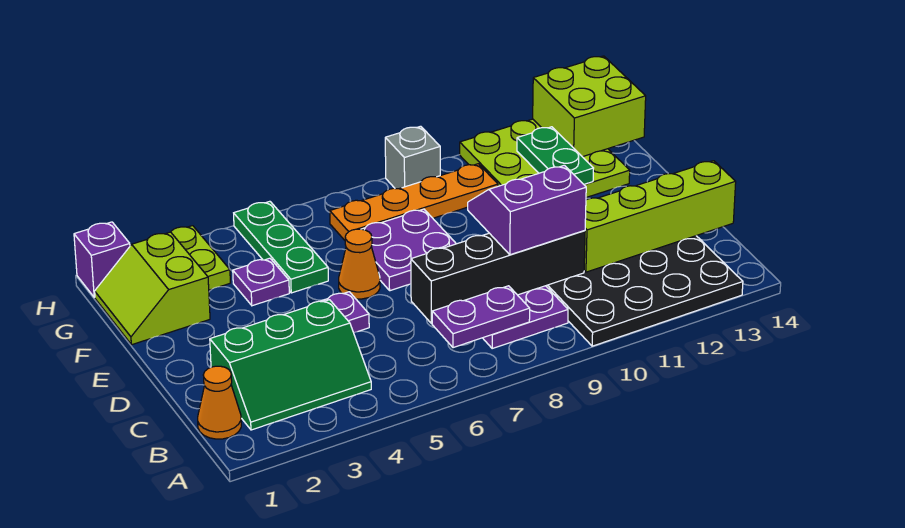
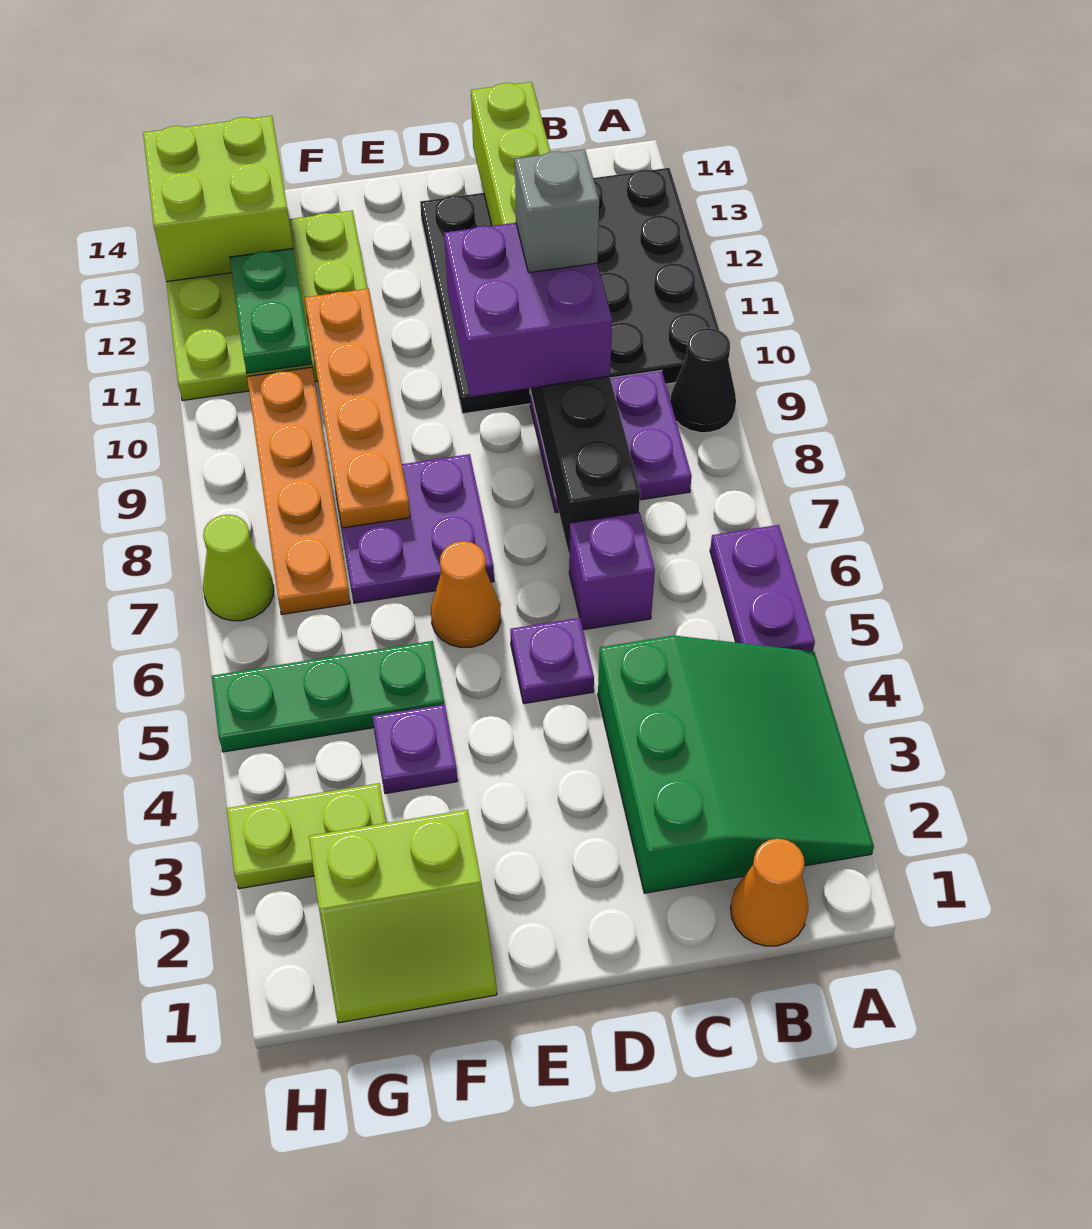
none -> black cone A9 level 1
green slope B2:C4 level 1 top C -> green slope A2:C4 level 1 top C
purple plate B7:B8 level 2 -> purple plate A5:A6 level 1
purple slope C9:D10 level 3 top C -> purple brick C9:D10 level 3
none -> orange plate F8:F11 level 2
green plate F12:G12 level 2 -> green plate G11:G12 level 2
purple brick H1 level 1 -> purple brick C6 level 1
none -> lime cone H7 level 1
grey brick H9 level 1 -> grey brick C10 level 4

